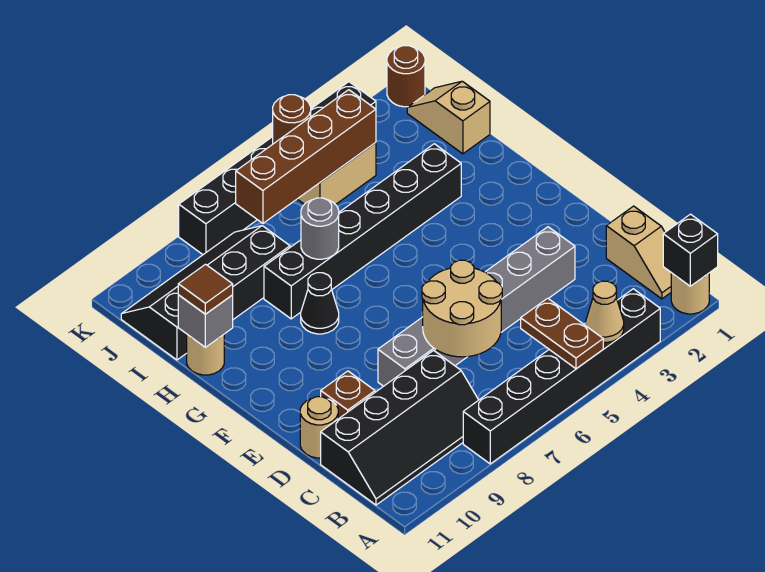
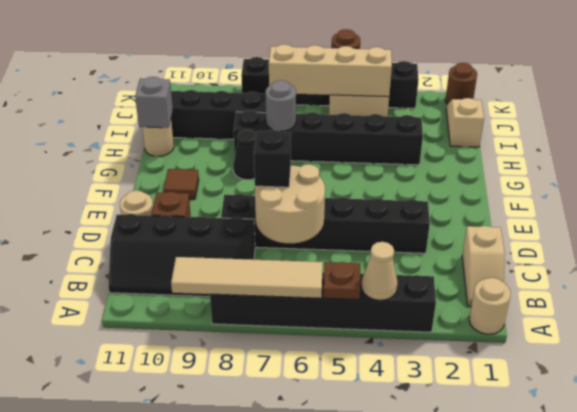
black brick A1 level 2 -> black brick D7 level 3
brown plate A5:B5 level 2 -> brown plate A5 level 2
none -> tan tile A6:A9 level 2
grey brick D3:D8 level 1 -> black brick D3:D8 level 1
brown tile H11 level 3 -> brown tile F10 level 1
brown brick J4:J7 level 2 -> tan brick J4:J7 level 2

